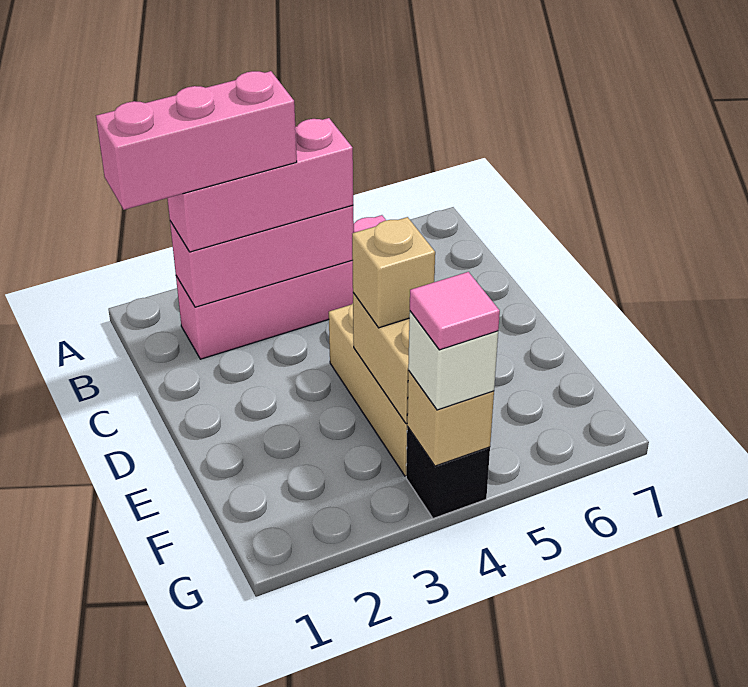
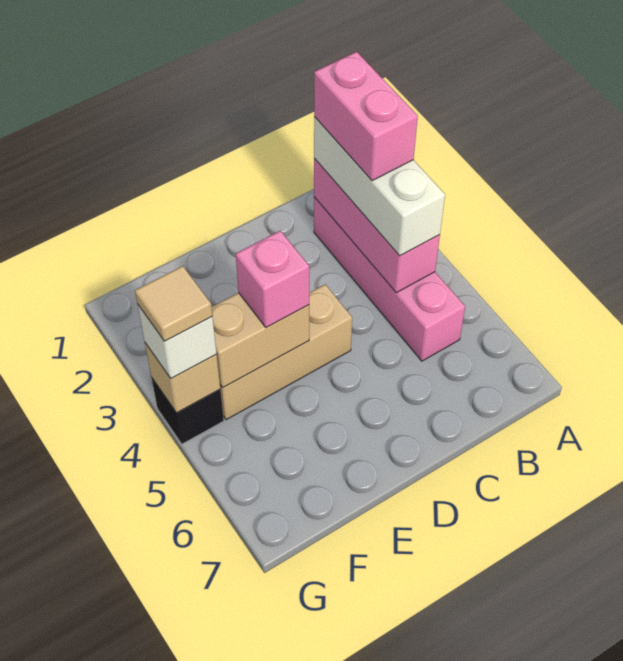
pink brick B1:B3 level 4 -> pink brick B2:B3 level 4
pink brick B2:B4 level 3 -> white brick B2:B4 level 3
tan brick E4 level 3 -> pink brick E4 level 3
pink tile G4 level 4 -> tan tile G4 level 4

